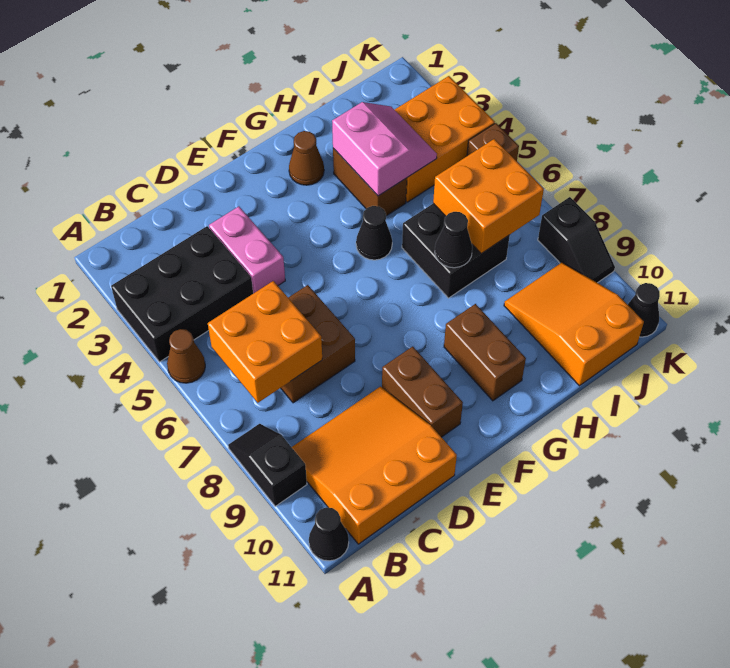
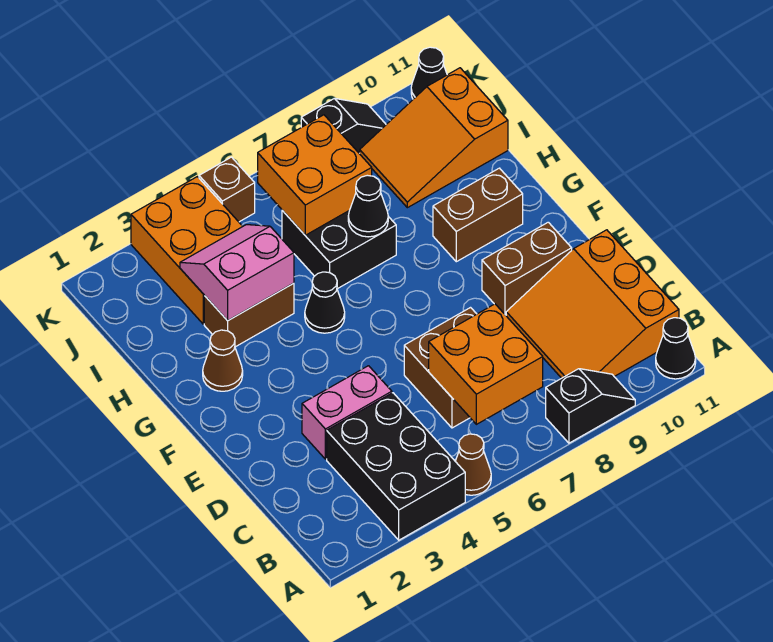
black slope A8:A9 level 1 top 9 -> black slope A8:A9 level 1 top 8

